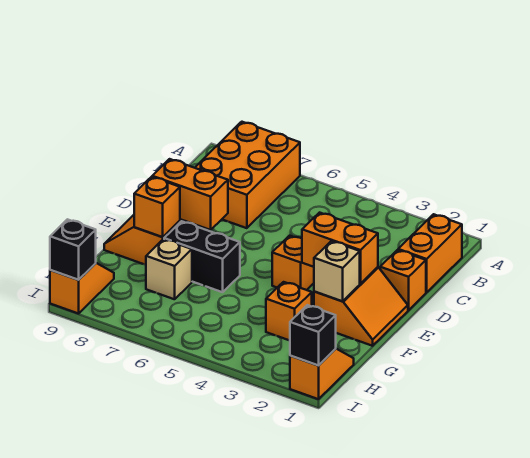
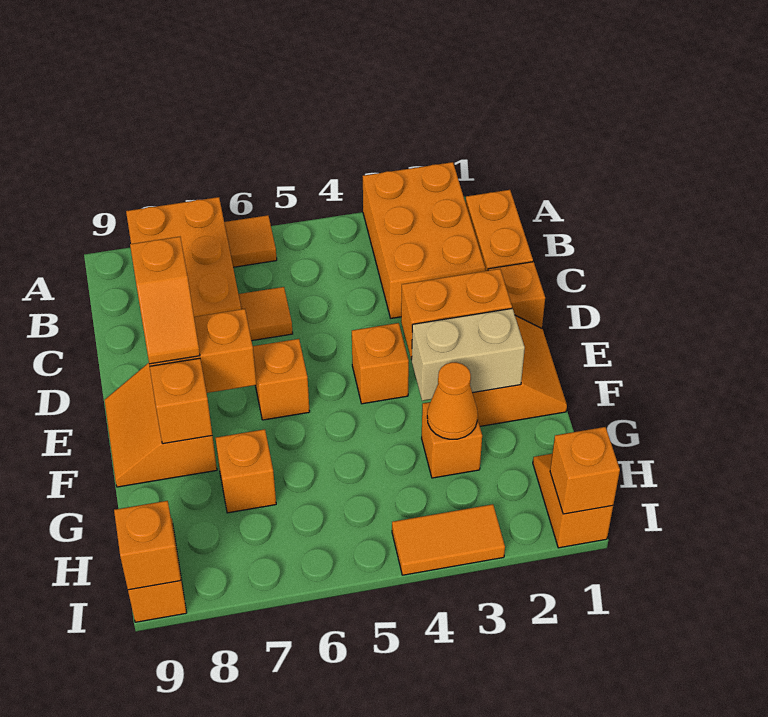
none -> orange brick A2:C3 level 1
none -> orange tile A6 level 1
none -> orange tile C6 level 1
none -> orange slope D8:E8 level 3 top D
none -> orange brick E6 level 1
tan brick F2 level 2 -> tan brick F2:F3 level 2
black brick F6:F7 level 1 -> none
none -> orange cone G3 level 2
tan brick G7 level 1 -> orange brick G7 level 1
black brick I1 level 2 -> orange brick I1 level 2
none -> orange tile I3:I4 level 1
black brick I9 level 2 -> orange brick I9 level 2

